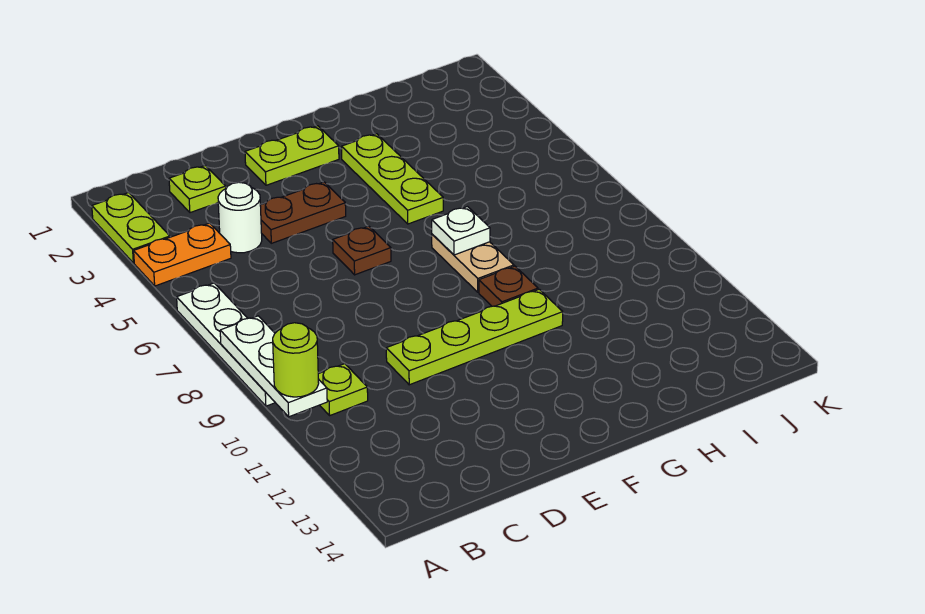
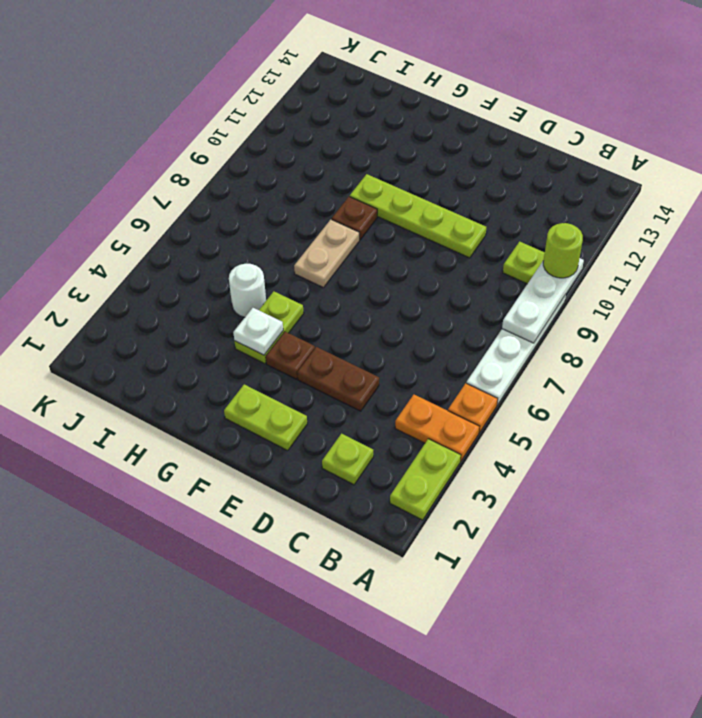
none -> orange plate A5 level 1
white round brick C4 level 1 -> white round brick H5 level 1
brown plate E6 level 1 -> brown plate F4 level 1
lime plate G3:G5 level 1 -> lime plate G4:G5 level 1
white plate G7 level 2 -> white plate G4 level 2

